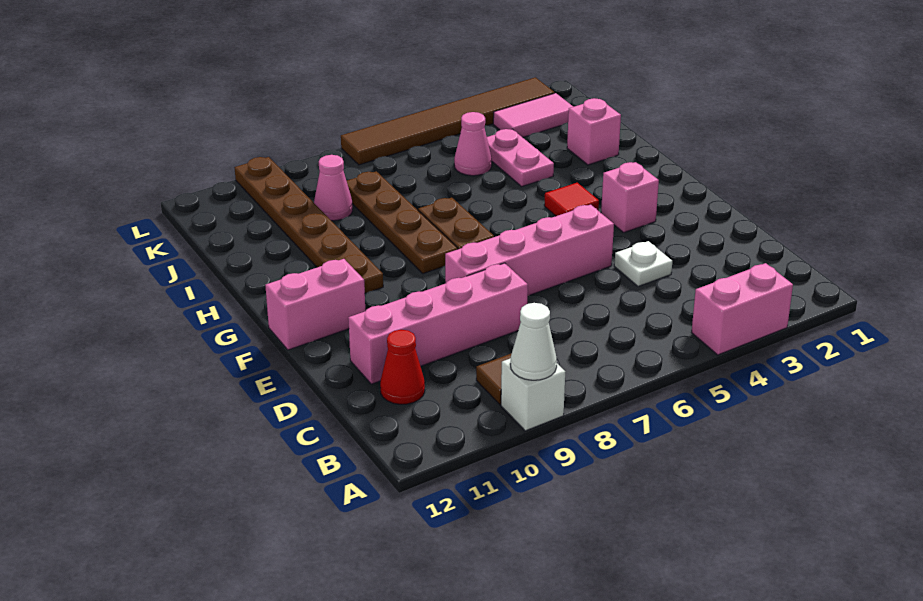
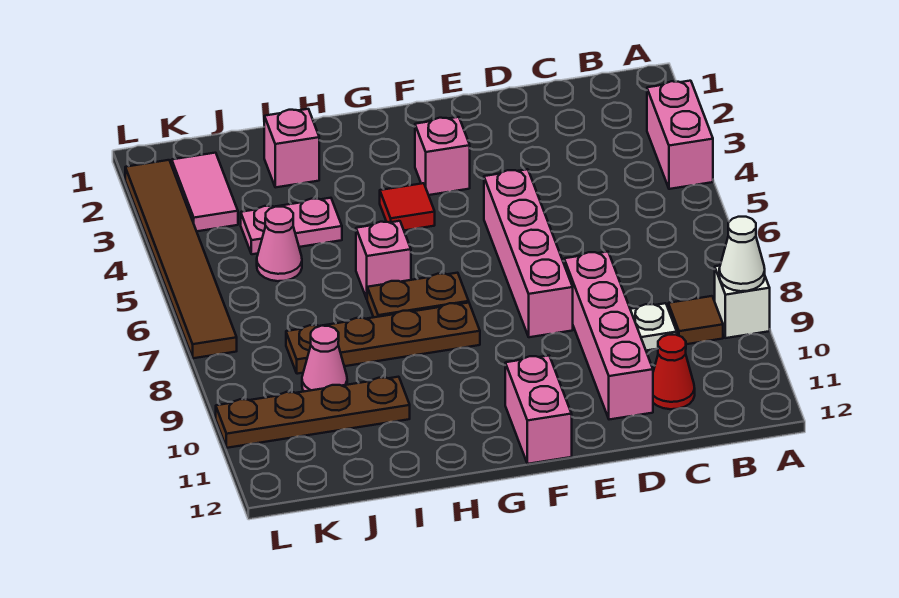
white plate D4 level 1 -> white plate C9 level 1
brown plate G10:L10 level 1 -> brown plate I10:L10 level 1
none -> pink brick H6 level 1

